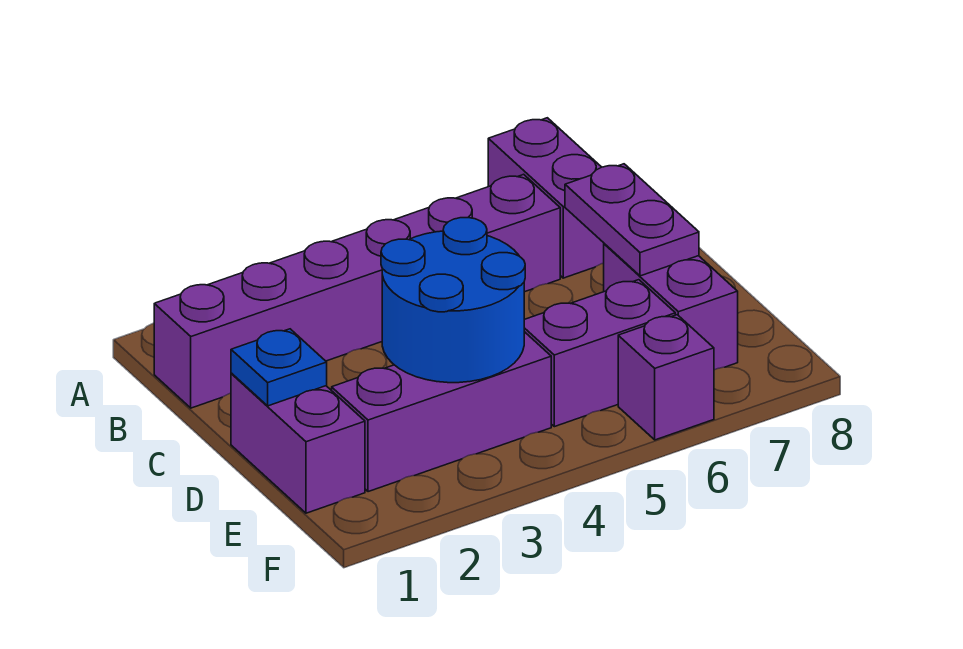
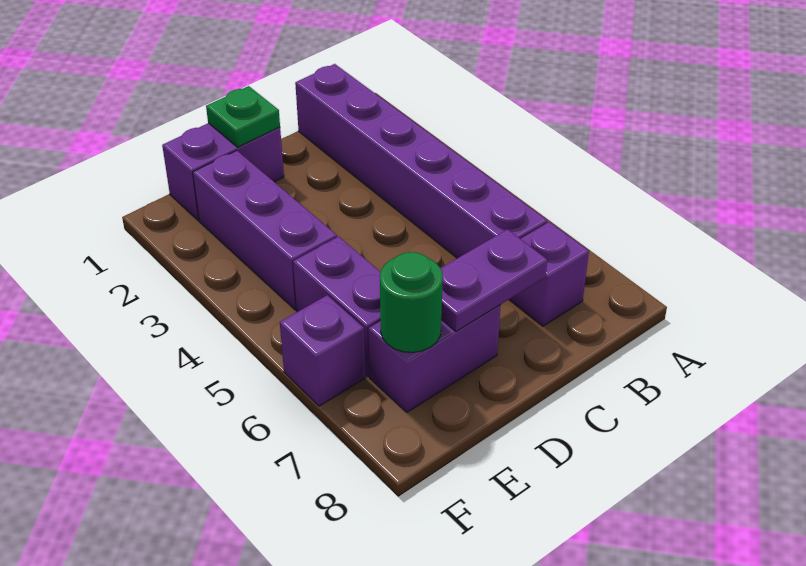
purple brick A7:B7 level 1 -> purple brick B7 level 1
blue plate D1 level 2 -> green plate D1 level 2
blue round brick D3:E4 level 2 -> none
none -> green round brick E7 level 2

